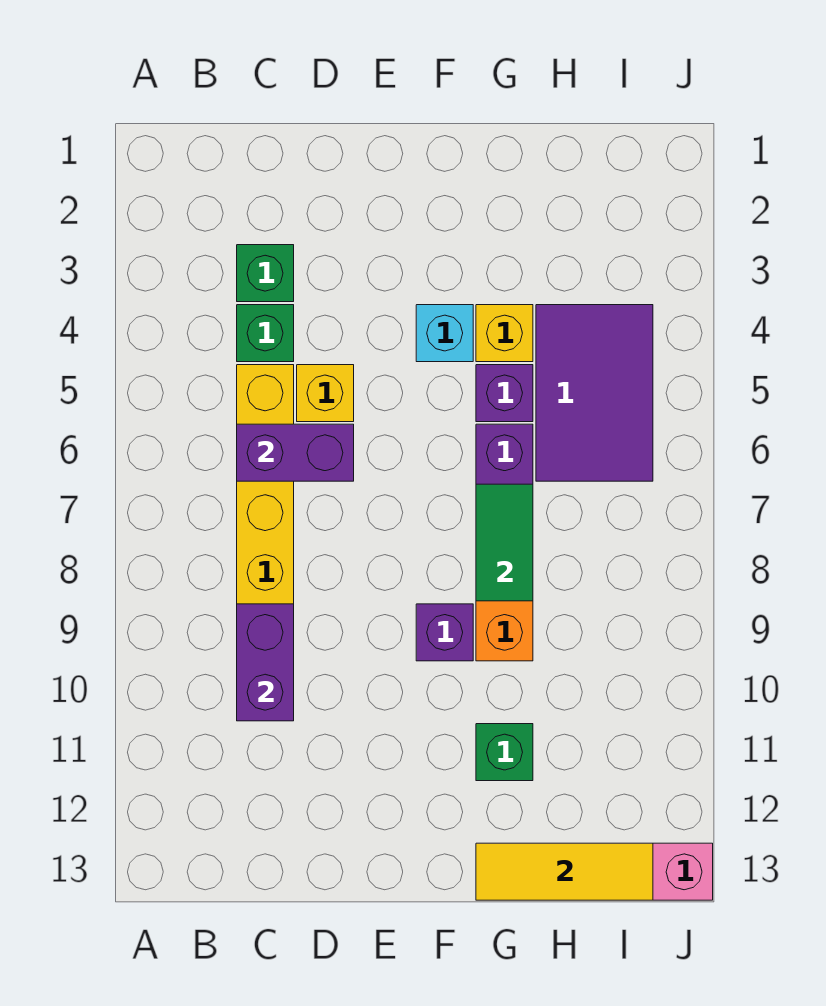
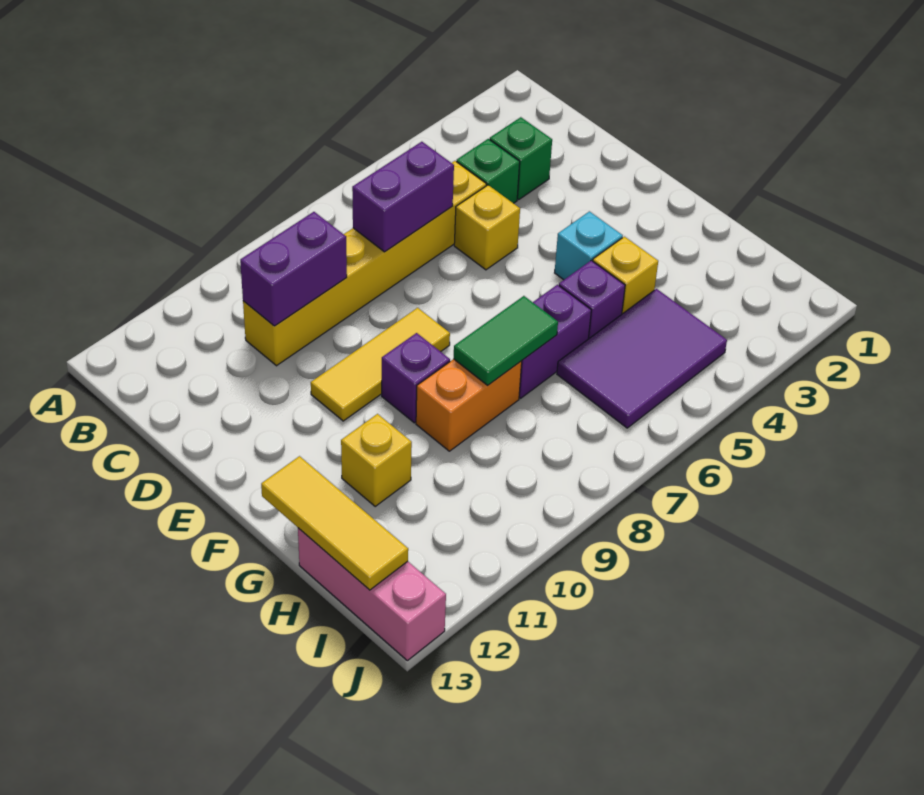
purple brick C6:D6 level 2 -> purple brick C6:C7 level 2
none -> yellow tile E8:E10 level 1
green brick G11 level 1 -> yellow brick G11 level 1

